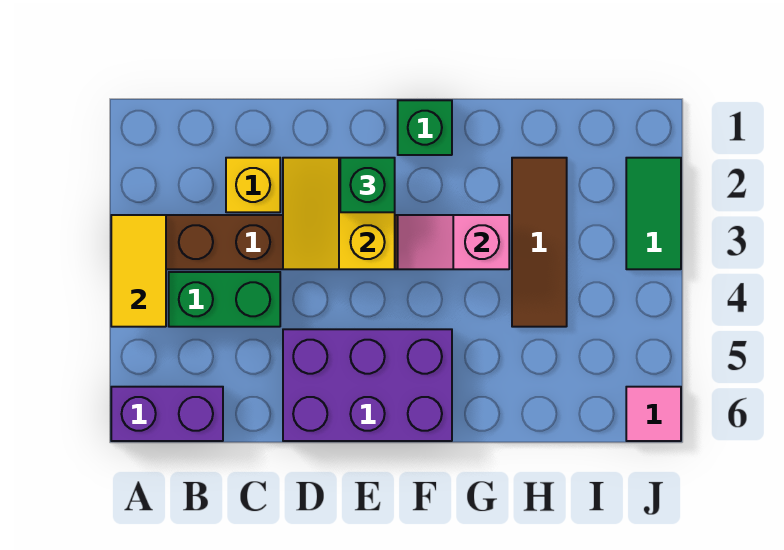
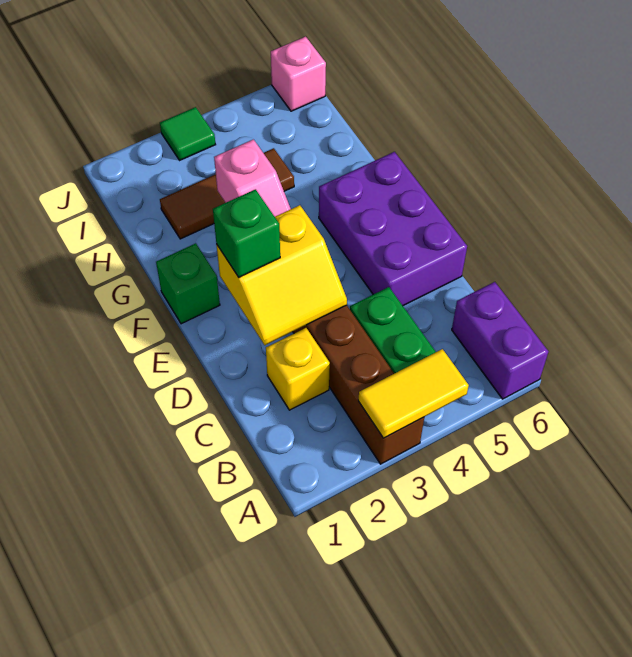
green tile J2:J3 level 1 -> green tile J3 level 1
pink tile J6 level 1 -> pink brick J6 level 1

